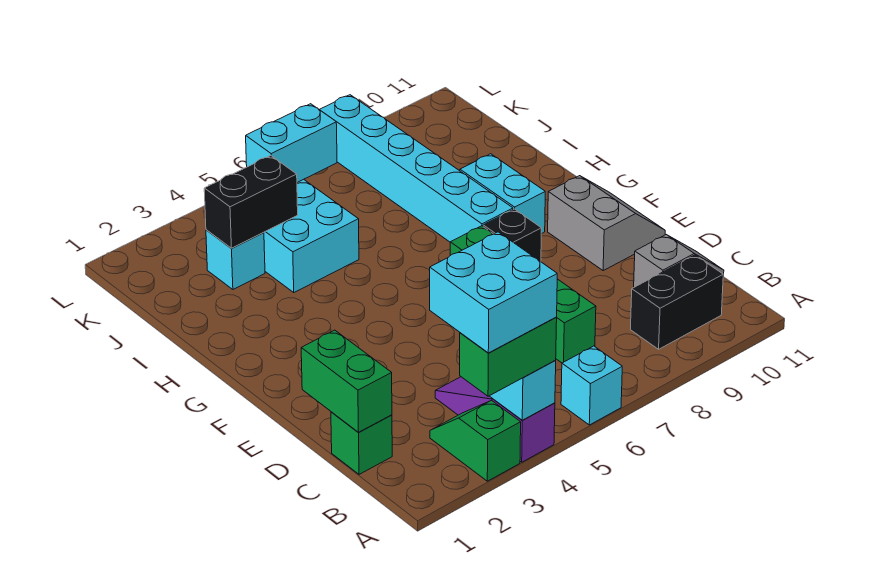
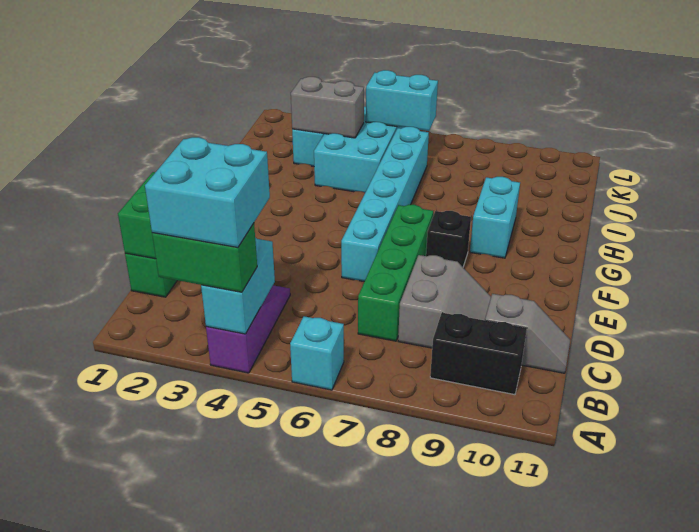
green slope A3:B3 level 1 top A -> none
grey slope E10:F11 level 1 top 10 -> grey slope C8:D9 level 1 top 8
cyan brick G8:L8 level 1 -> cyan brick E6:J6 level 1
black brick J3:J4 level 2 -> grey brick J3:J4 level 2

